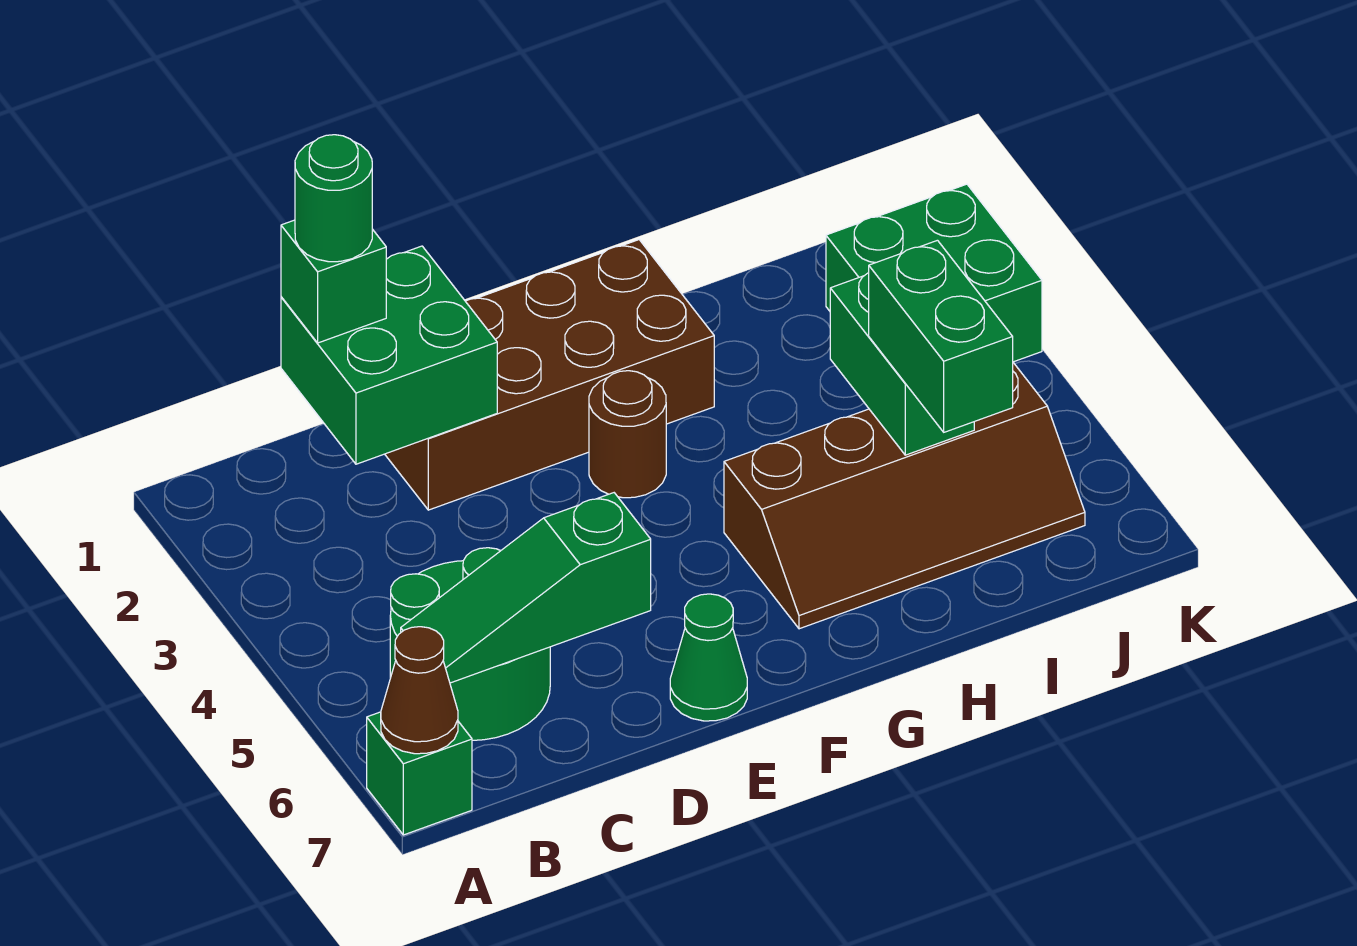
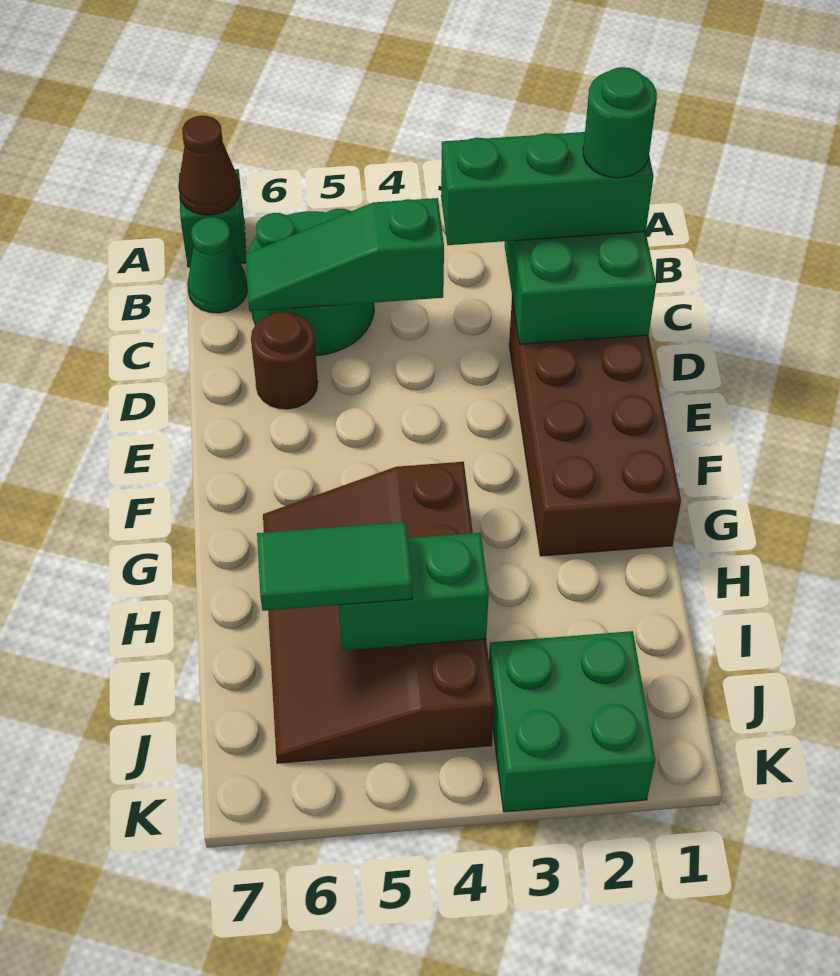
green slope B6:D6 level 2 top D -> green slope C4:C6 level 2 top 4
green brick C1 level 3 -> green brick C1:C3 level 3
green cone E7 level 1 -> green cone B7 level 1
brown round brick F3 level 1 -> brown round brick D6 level 1
brown slope G5:J6 level 1 top 5 -> brown slope G4:J6 level 1 top 4
green brick I5:I6 level 3 -> green tile I5:I6 level 3

